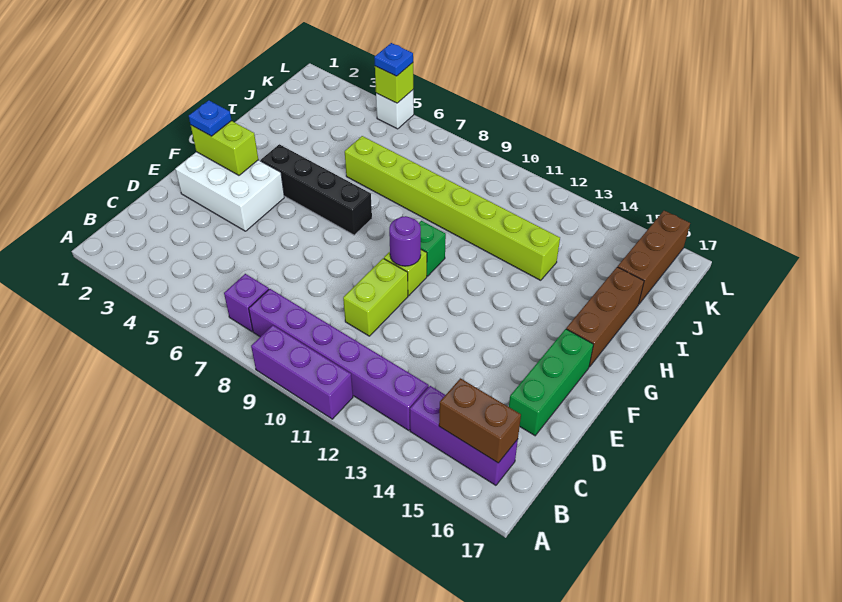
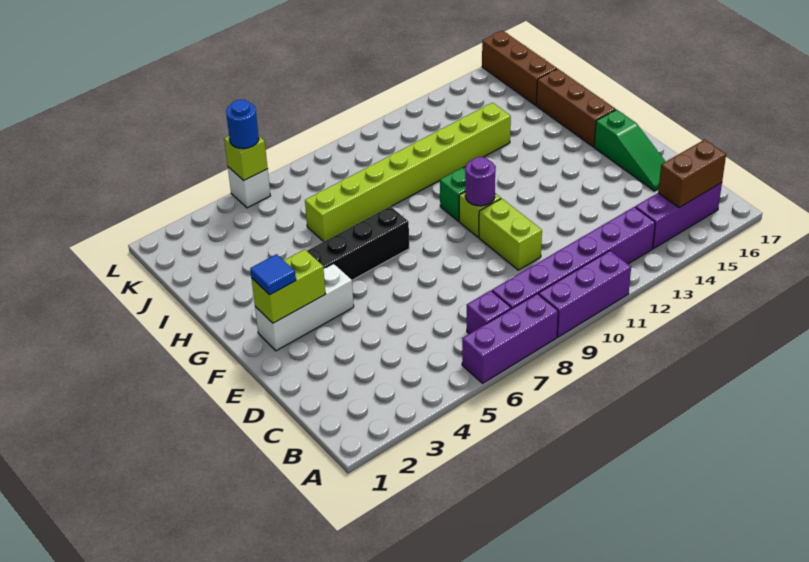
none -> purple brick A6:A8 level 1
green brick D16:F16 level 1 -> green slope D16:F16 level 1 top F
white brick E2:F4 level 1 -> white brick F2:F4 level 1
blue plate F2 level 3 -> blue tile F2 level 3
blue plate L5 level 3 -> blue round brick L5 level 3

